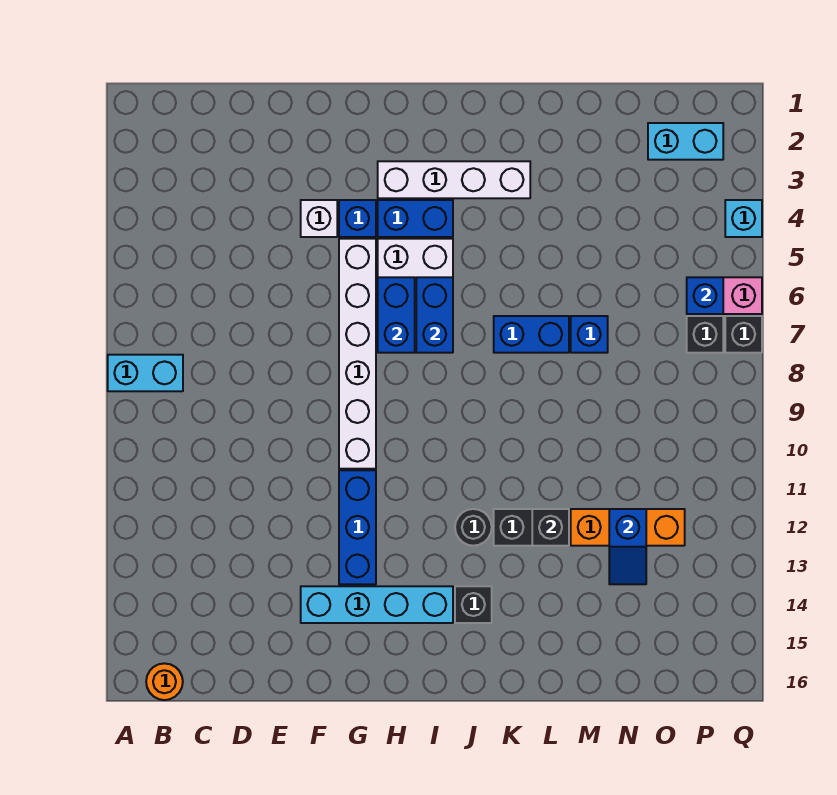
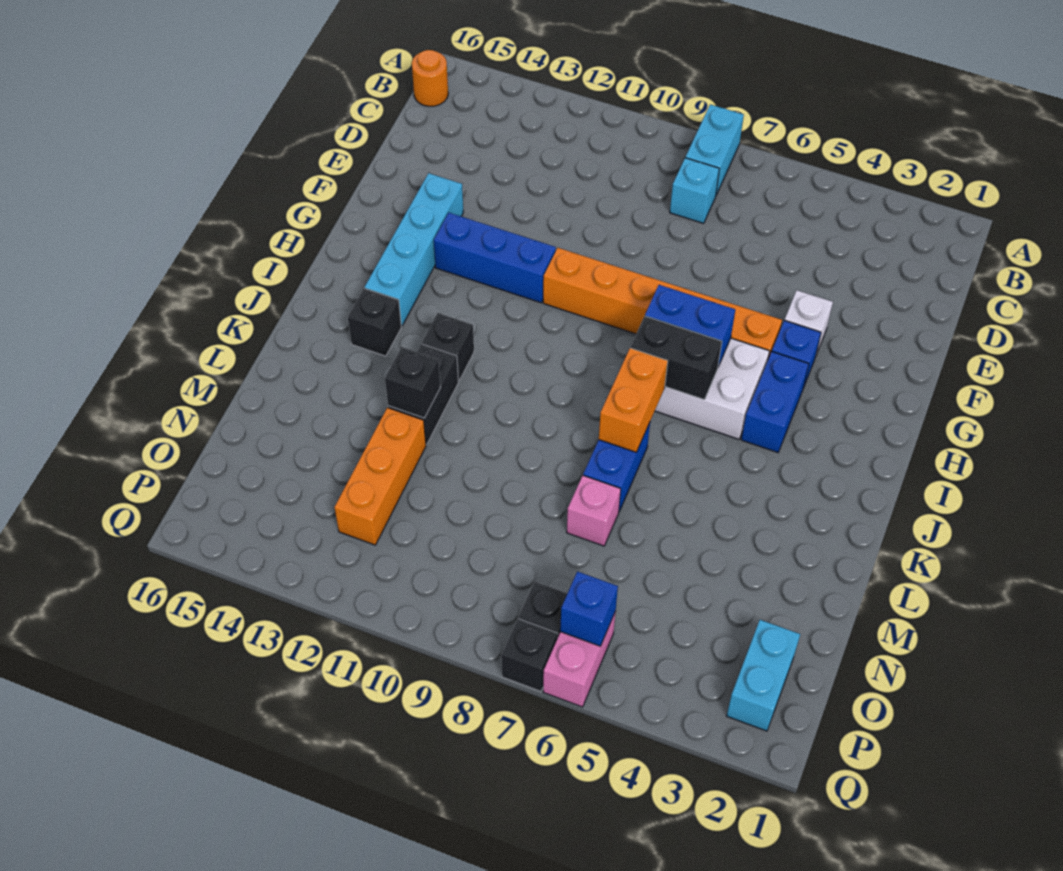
white brick G5:G10 level 1 -> orange brick G5:G10 level 1
white brick H3:K3 level 1 -> none
blue brick I6:I7 level 2 -> black brick I6:I7 level 2
none -> orange brick J7:K7 level 2
black round brick J12 level 1 -> black brick J12 level 1
blue brick M7 level 1 -> pink brick M7 level 1
blue slope N12:N13 level 2 top 12 -> none
cyan brick Q4 level 1 -> cyan brick C8 level 1

